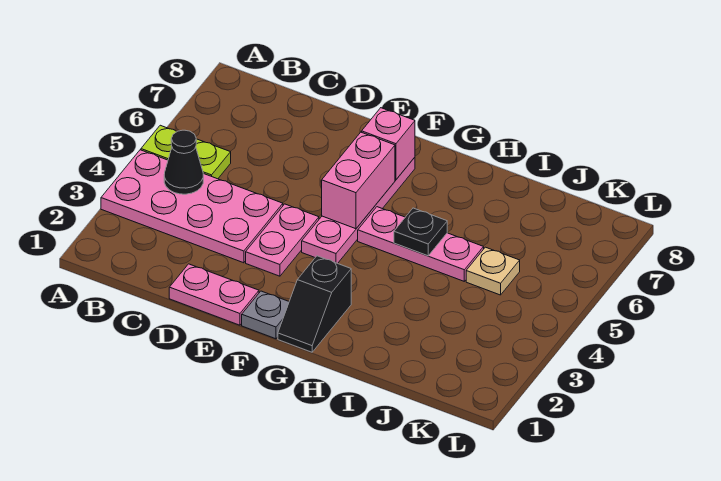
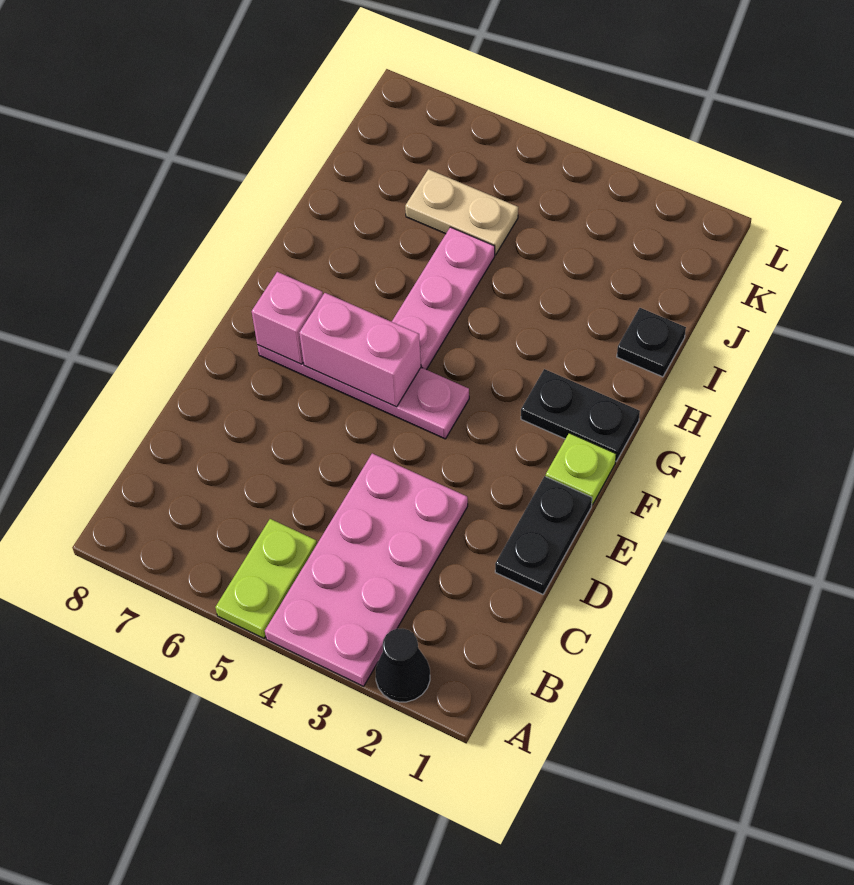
black cone B4 level 2 -> black cone A2 level 1
pink plate D1:E1 level 1 -> black plate D1:E1 level 1
pink plate E3:E4 level 1 -> none
grey plate F1 level 1 -> lime plate F1 level 1
black slope G1:G2 level 1 top 2 -> black plate G1:G2 level 1
black plate H5 level 2 -> black plate I1 level 1
tan plate J5 level 1 -> tan plate J5:J6 level 1

